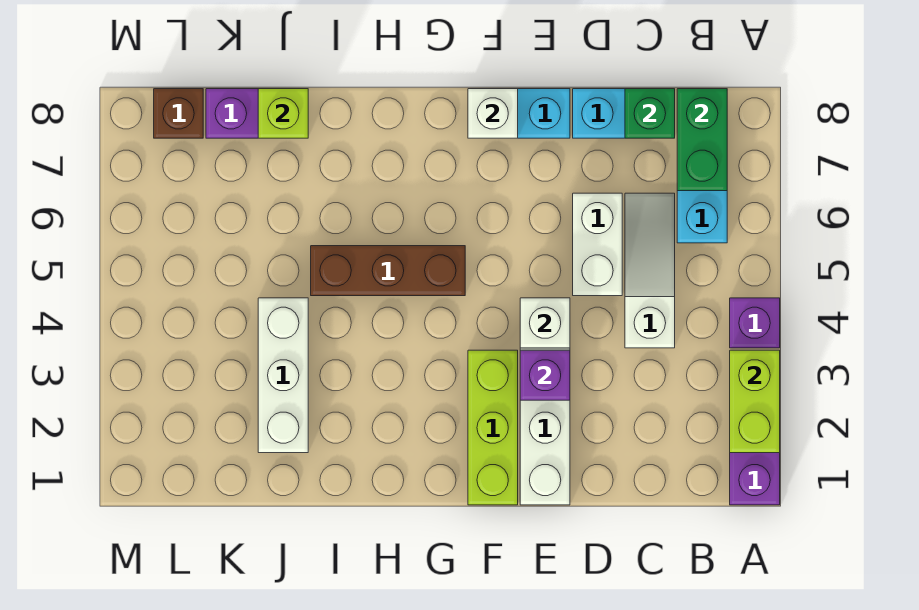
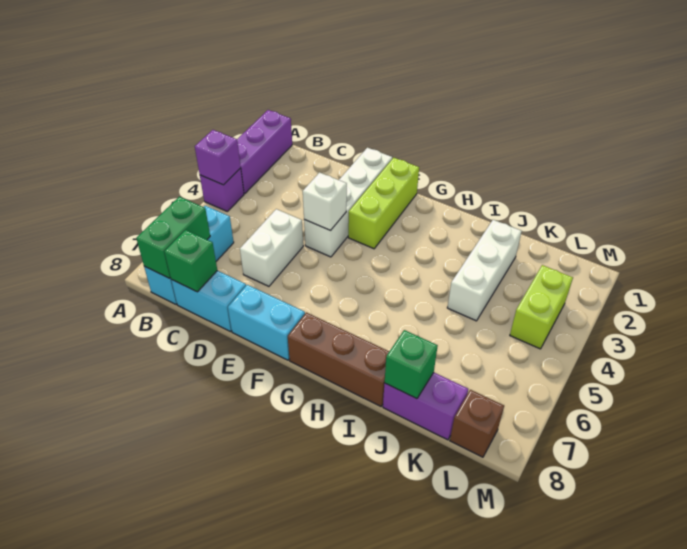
lime brick A2:A3 level 2 -> lime brick L3:L4 level 1
white slope C4:C6 level 1 top 4 -> none
purple brick E3 level 2 -> purple brick A4 level 2
white brick F8 level 2 -> none
brown brick G5:I5 level 1 -> brown brick G8:I8 level 1
lime brick J8 level 2 -> green brick J8 level 2

